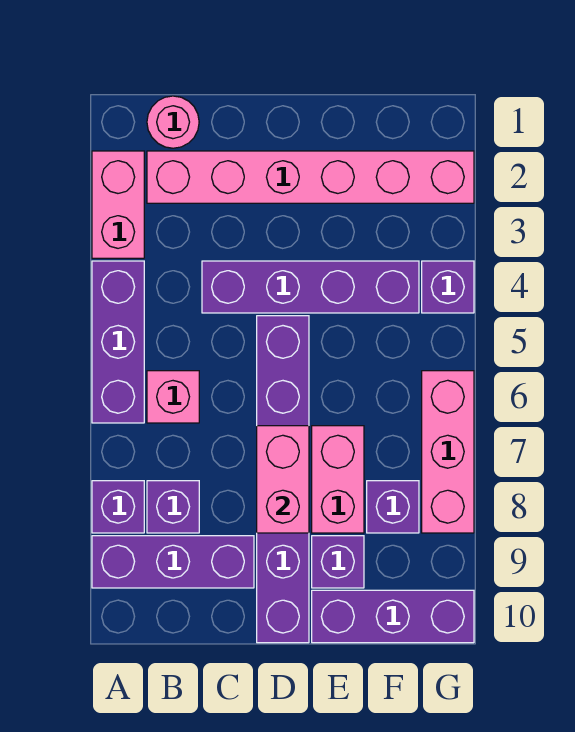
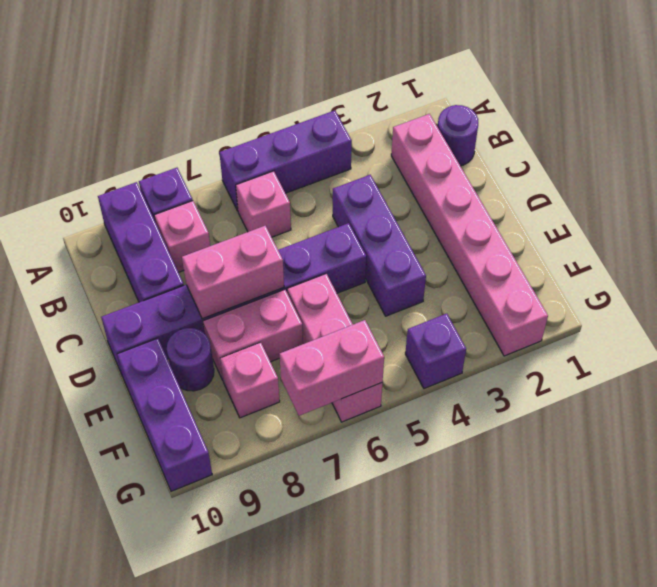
pink brick A2:A3 level 1 -> pink brick G6:G7 level 2
pink round brick B1 level 1 -> purple round brick B1 level 1
purple brick B8 level 1 -> pink brick B8 level 1
purple brick C4:F4 level 1 -> purple brick C4:E4 level 1
purple brick E9 level 1 -> purple round brick E9 level 1
purple brick F8 level 1 -> pink brick F8 level 1
pink brick G6:G8 level 1 -> pink brick E6:G6 level 1

